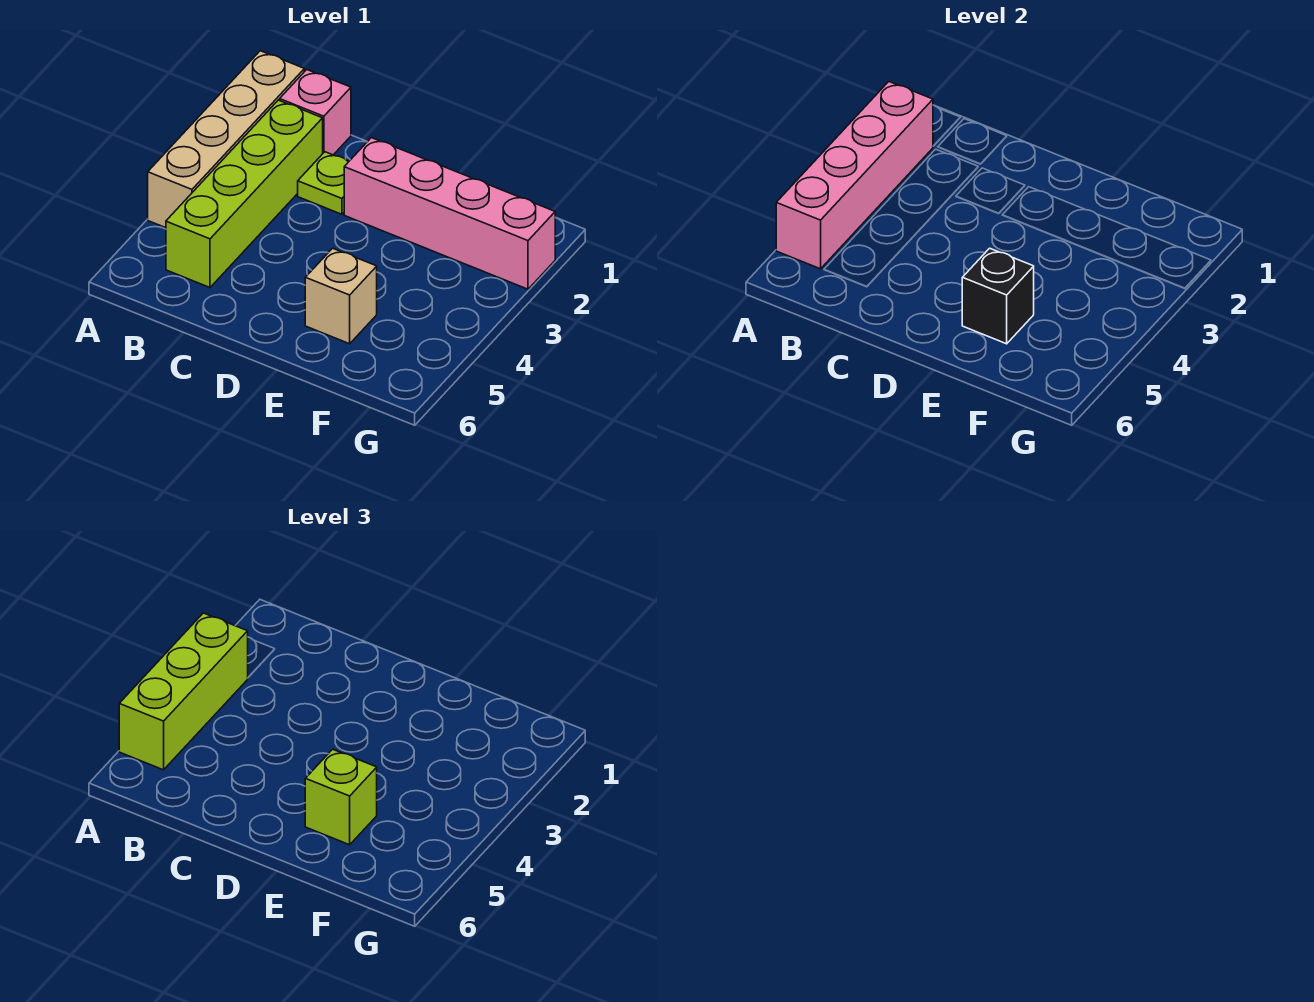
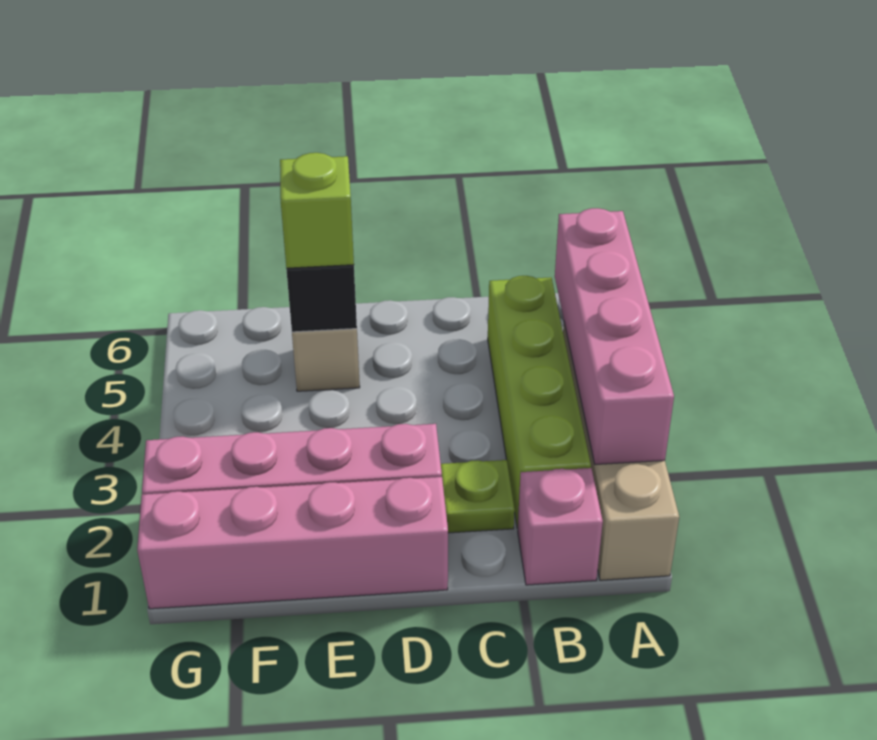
lime brick A3:A5 level 3 -> none
none -> pink brick D1:G1 level 1

